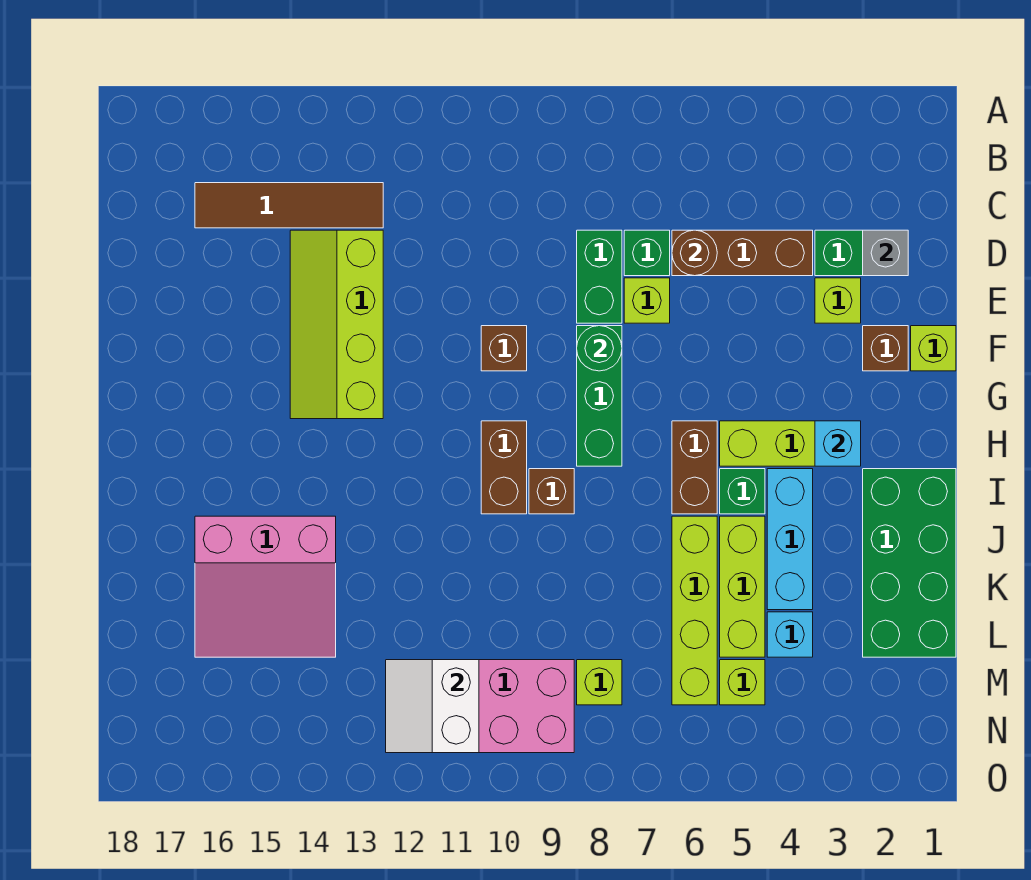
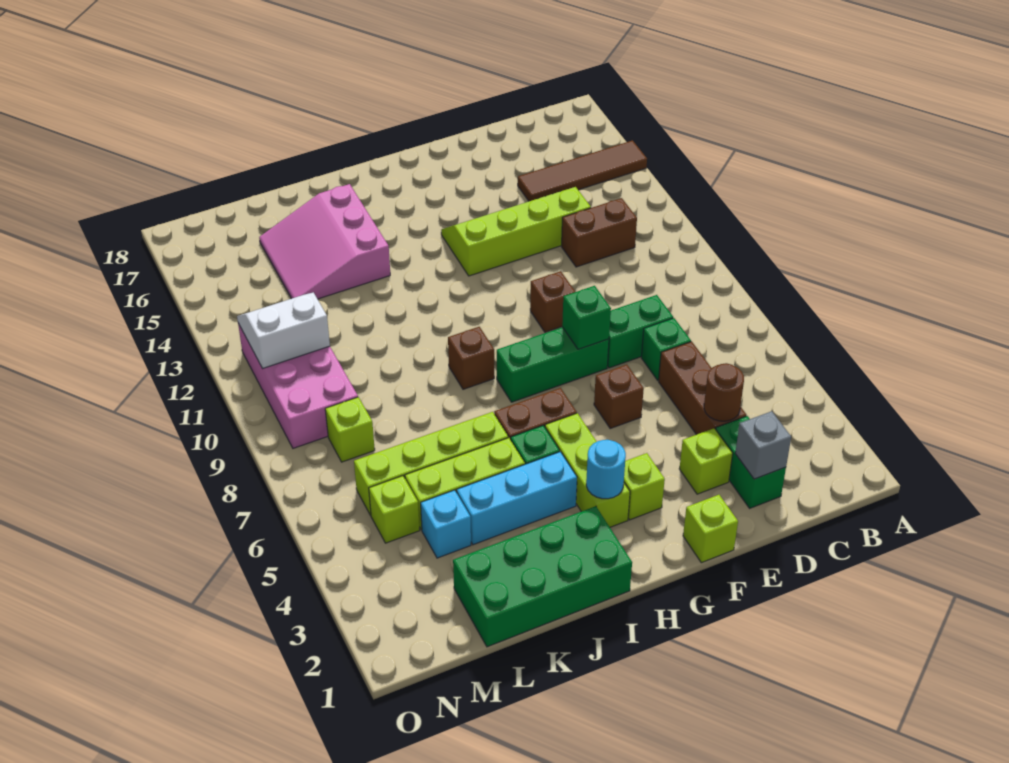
brown tile C13:C16 level 1 -> brown tile A15:D15 level 1
brown round brick D6 level 2 -> brown round brick D4 level 2
lime brick E7 level 1 -> lime brick G3 level 1
brown brick F2 level 1 -> brown brick F6 level 1
green round brick F8 level 2 -> green brick F8 level 2
cyan brick H3 level 2 -> cyan round brick H3 level 2
brown brick H10:I10 level 1 -> brown brick C12:D12 level 1

